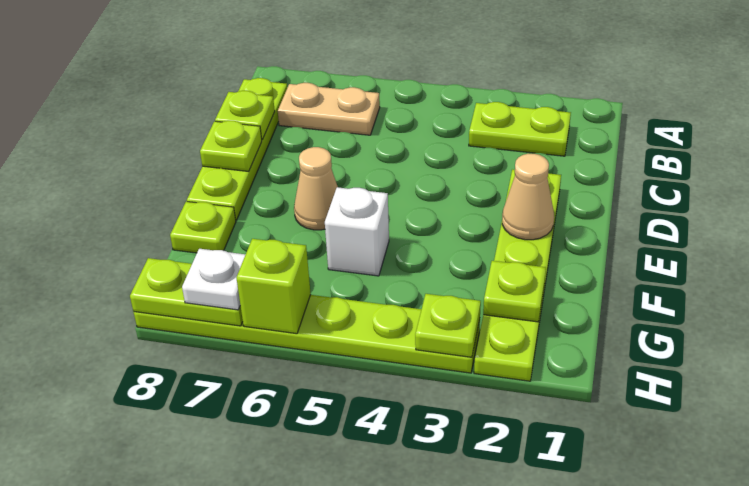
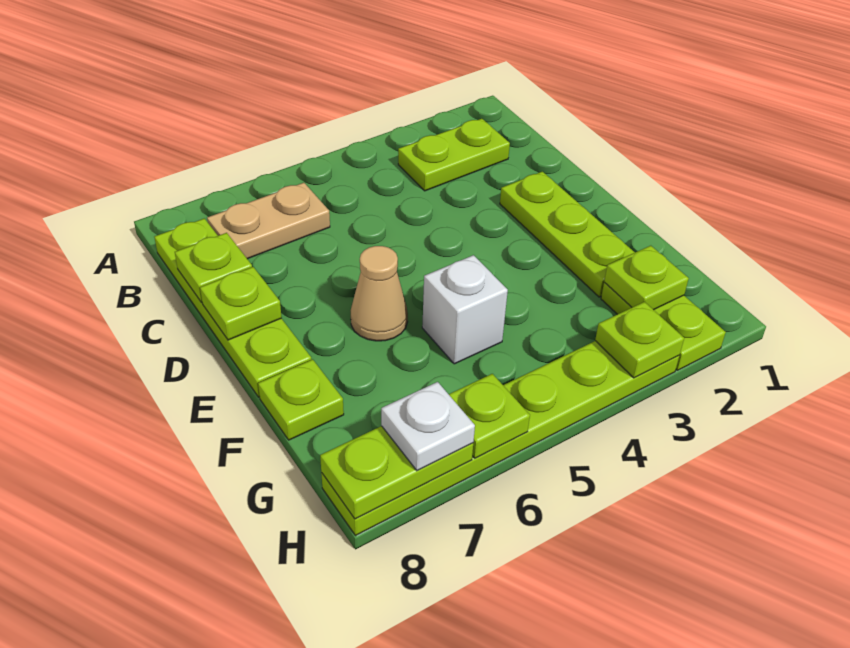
tan cone E2 level 2 -> none
lime brick H6 level 2 -> lime plate H6 level 2

